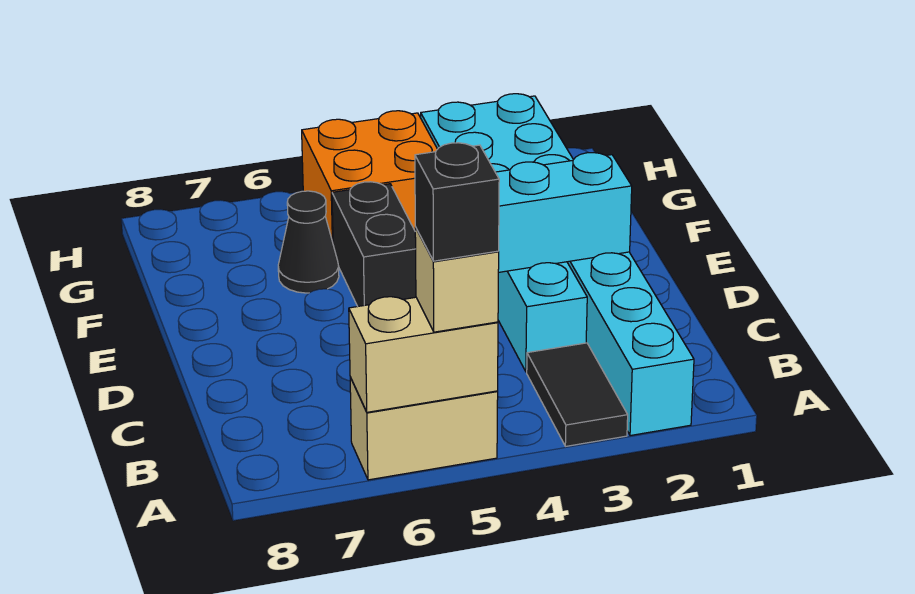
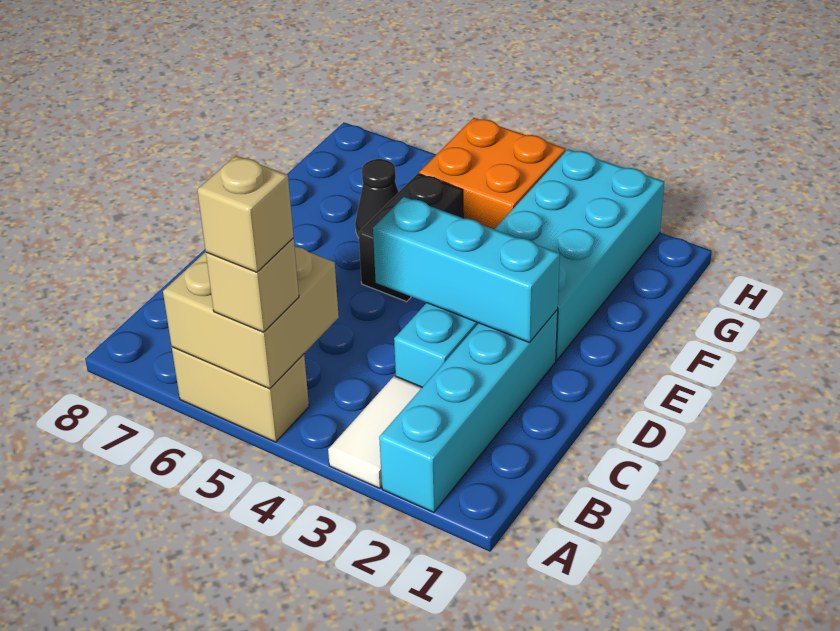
black tile A3:B3 level 1 -> white tile A3:B3 level 1
tan brick A5:A6 level 2 -> tan brick A5:B6 level 2
black brick A5 level 4 -> tan brick A5 level 4

